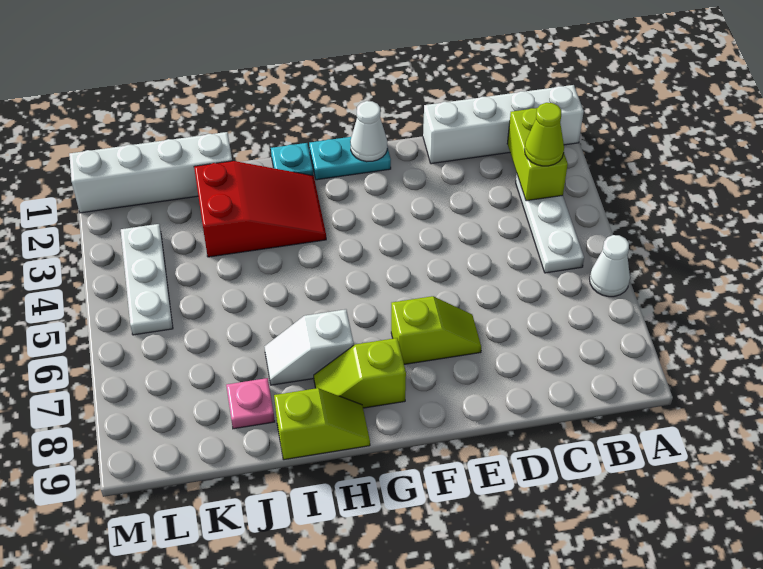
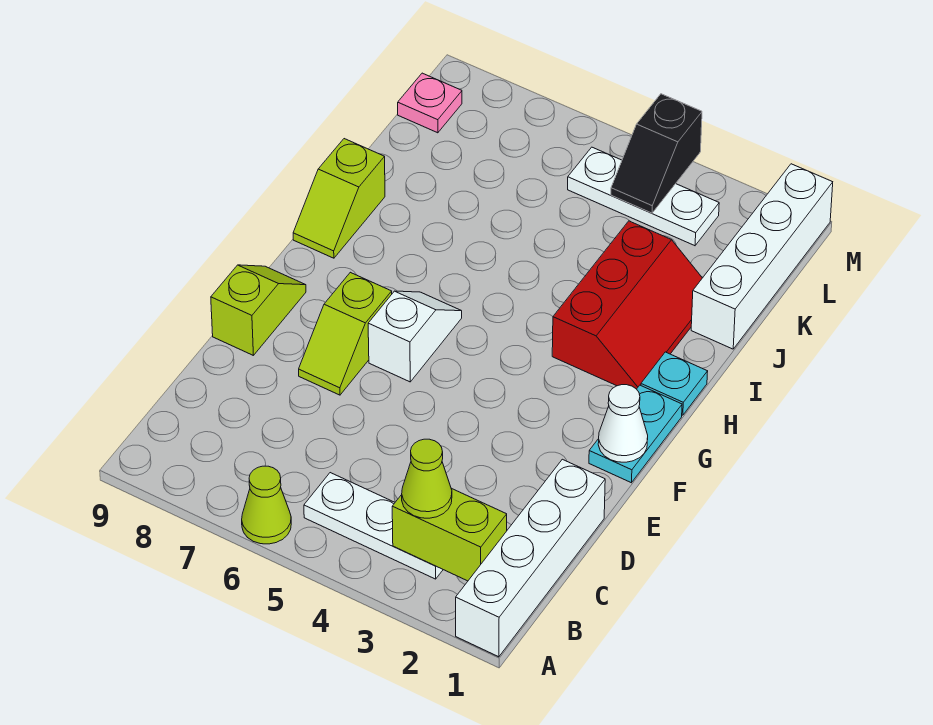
white cone A6 level 1 -> lime cone A6 level 1
lime slope G8:H8 level 1 top G -> lime slope E9:F9 level 1 top E
red slope H2:J3 level 1 top J -> red slope H2:J3 level 1 top 3
white slope H7:I7 level 1 top H -> white slope F6:G6 level 1 top F
pink plate J8 level 1 -> pink plate L9 level 1
none -> black slope L4:M4 level 2 top M

